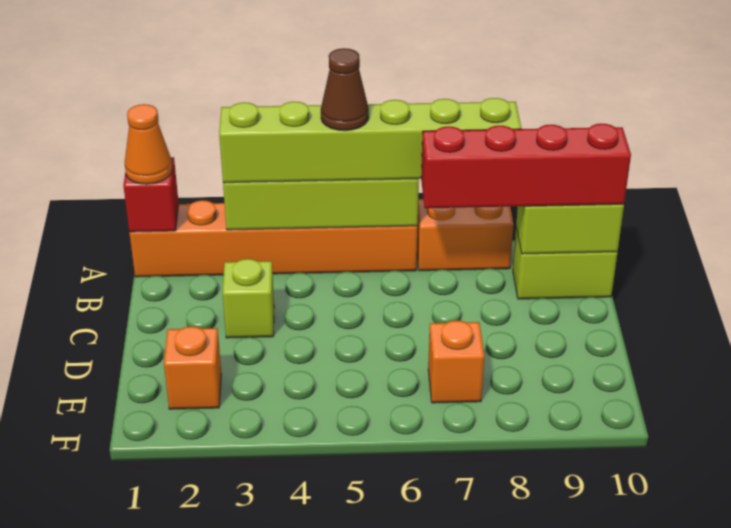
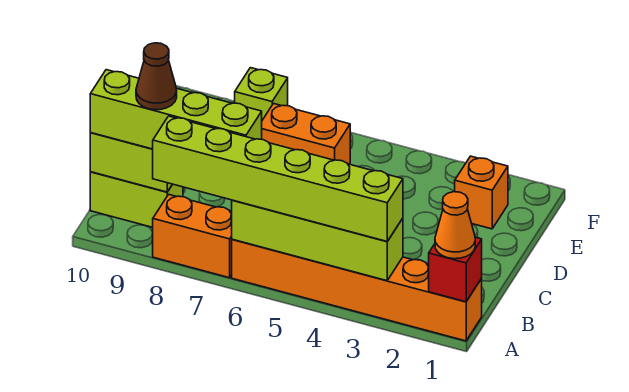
brown cone A5 level 4 -> brown cone B9 level 4
red brick B7:B10 level 3 -> lime brick B7:B10 level 3
lime brick C3 level 1 -> lime brick F8 level 1
orange brick E7 level 1 -> orange brick E6:E7 level 1

